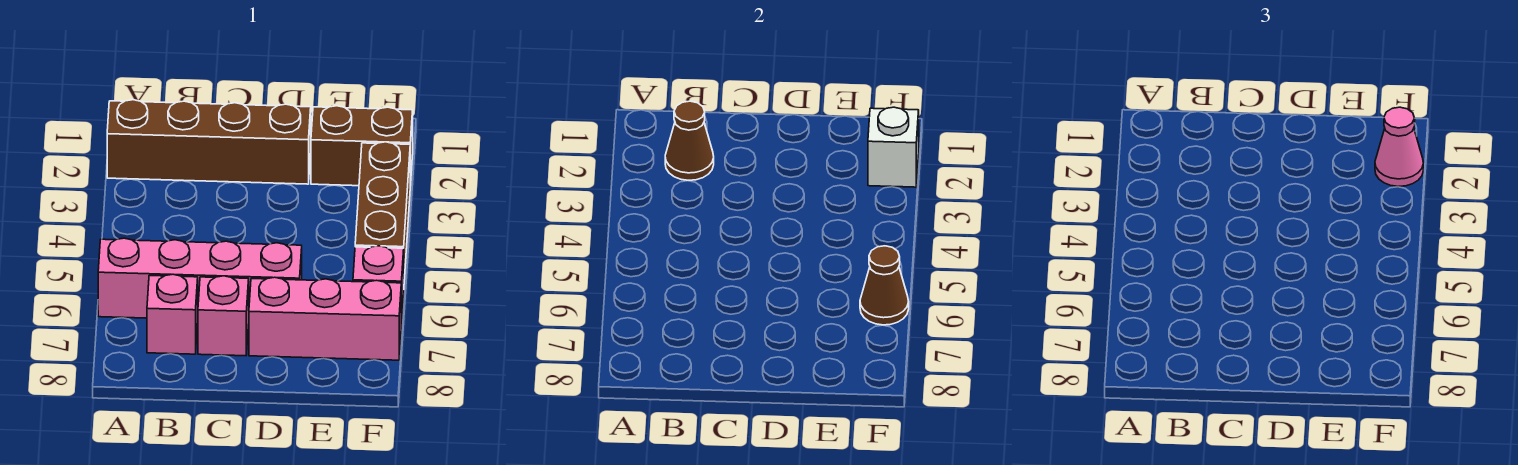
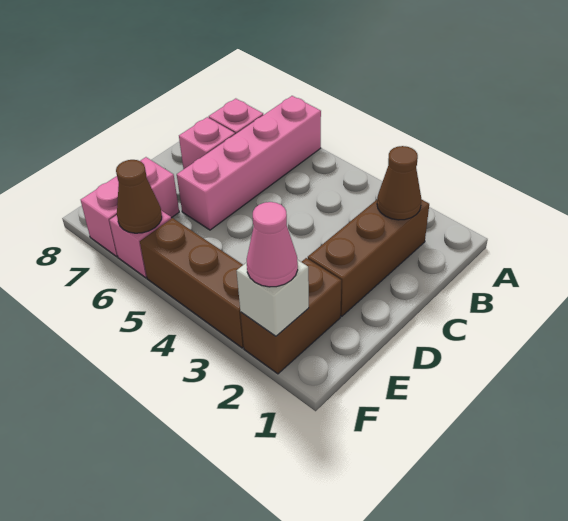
brown brick A2:D2 level 1 -> brown brick B2:D2 level 1
pink brick D7:F7 level 1 -> pink brick E7:F7 level 1

